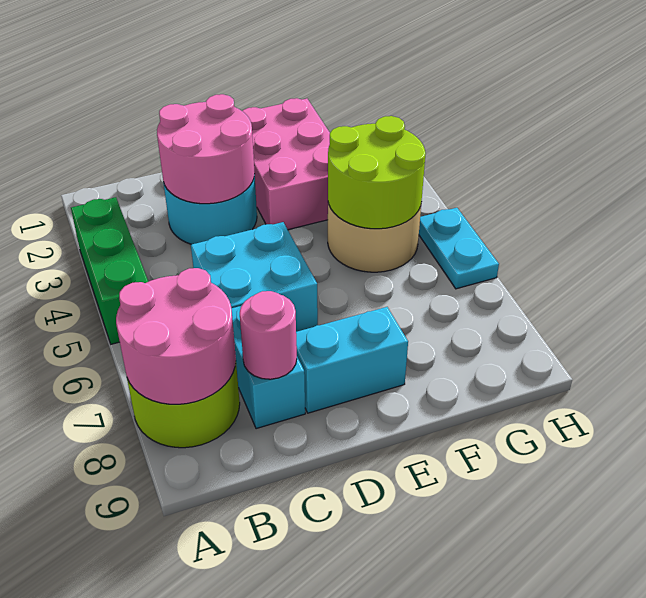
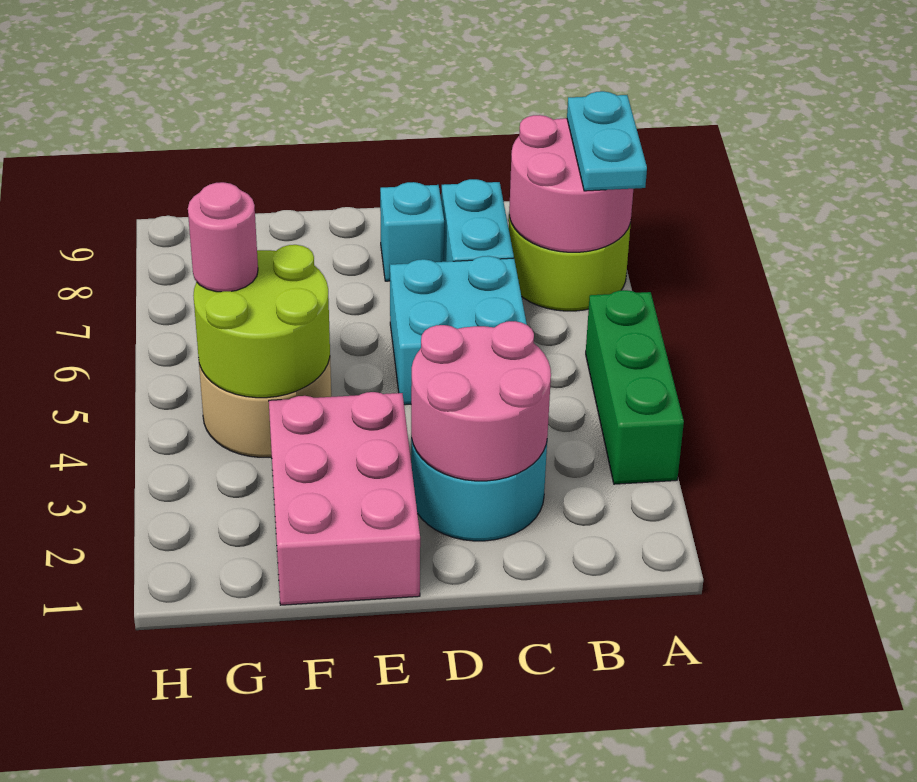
pink round brick C8 level 2 -> pink round brick G5 level 3
cyan brick D8:E8 level 1 -> cyan brick D8 level 1
cyan plate H5:H6 level 1 -> cyan plate A7:A8 level 3

